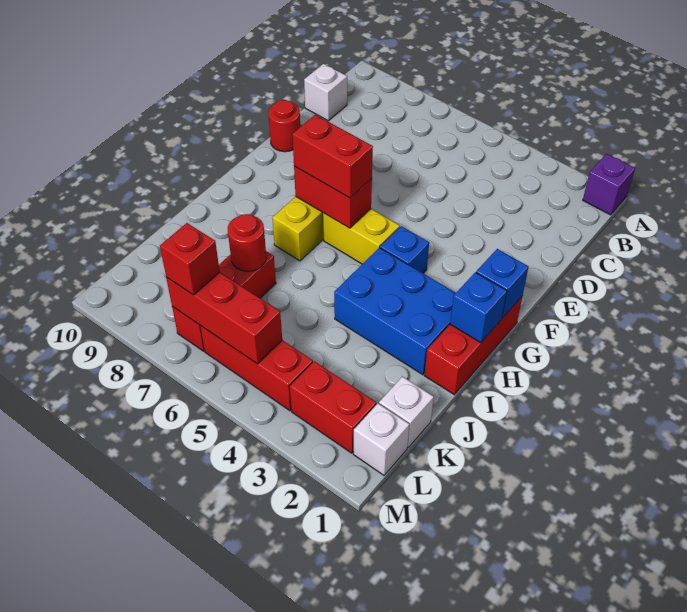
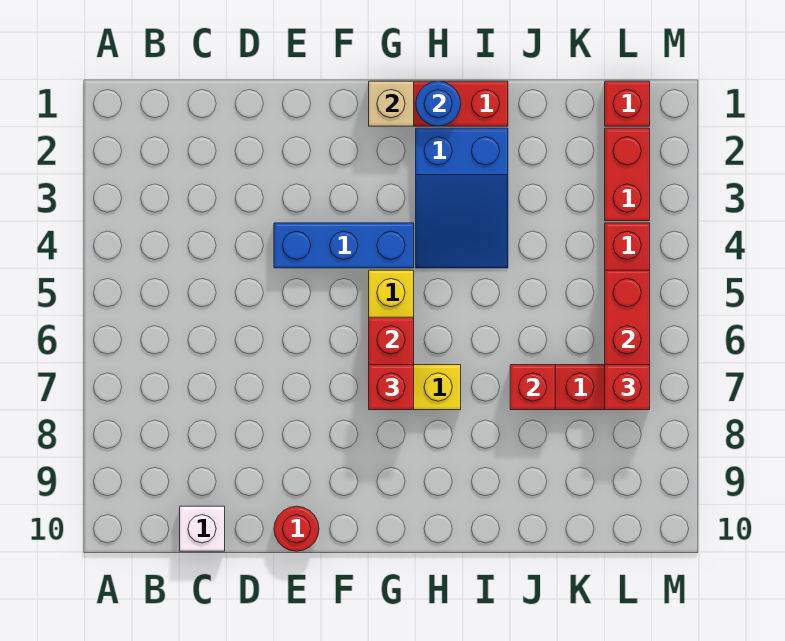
purple brick A1 level 1 -> none
blue brick G1 level 2 -> tan brick G1 level 2
blue brick G4 level 1 -> blue brick E4:G4 level 1
red brick G6:G7 level 3 -> red brick G7 level 3
blue brick H1 level 2 -> blue round brick H1 level 2
blue brick H2:I4 level 1 -> blue slope H2:I4 level 1 top 2
red round brick J7 level 2 -> red brick J7 level 2
white brick K1 level 1 -> none
white brick L1 level 1 -> red brick L1 level 1

